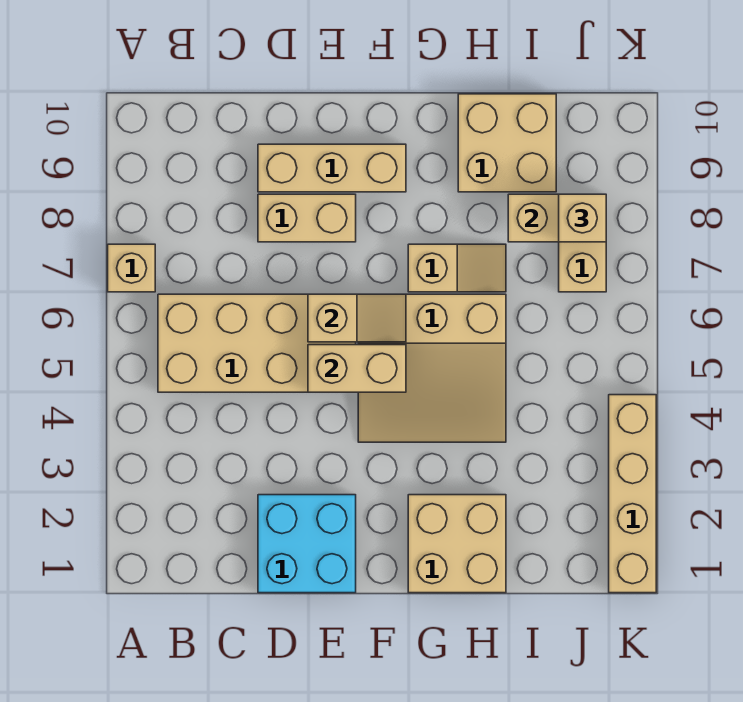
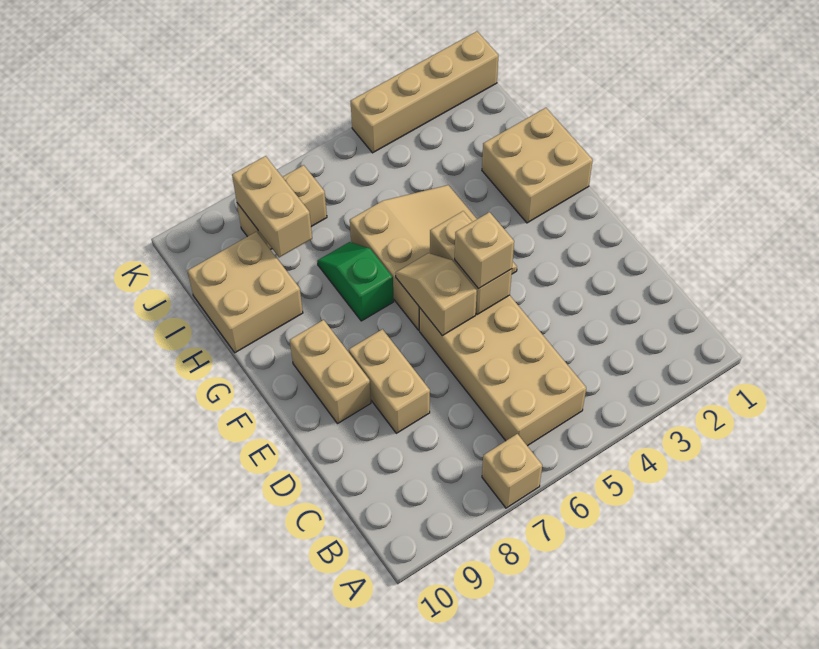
cyan brick D1:E2 level 1 -> none
tan brick D9:F9 level 1 -> tan brick E9:F9 level 1
tan slope G7:H7 level 1 top G -> green slope G7:H7 level 1 top G
tan brick J8 level 3 -> tan brick E5 level 3

